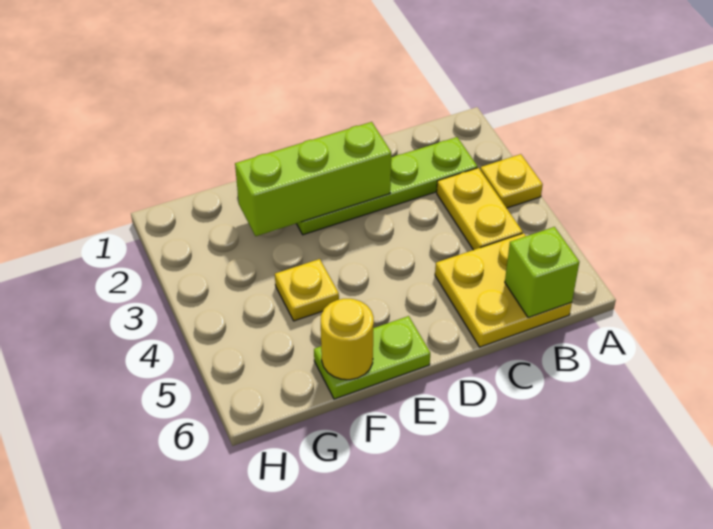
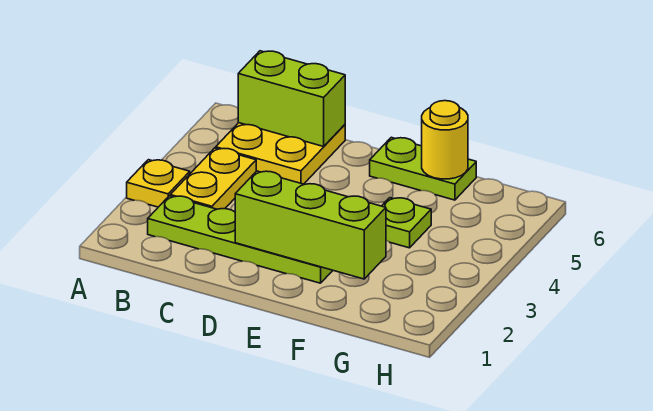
lime brick B6 level 2 -> lime brick B6:C6 level 2
yellow plate F4 level 1 -> lime plate F4 level 1

